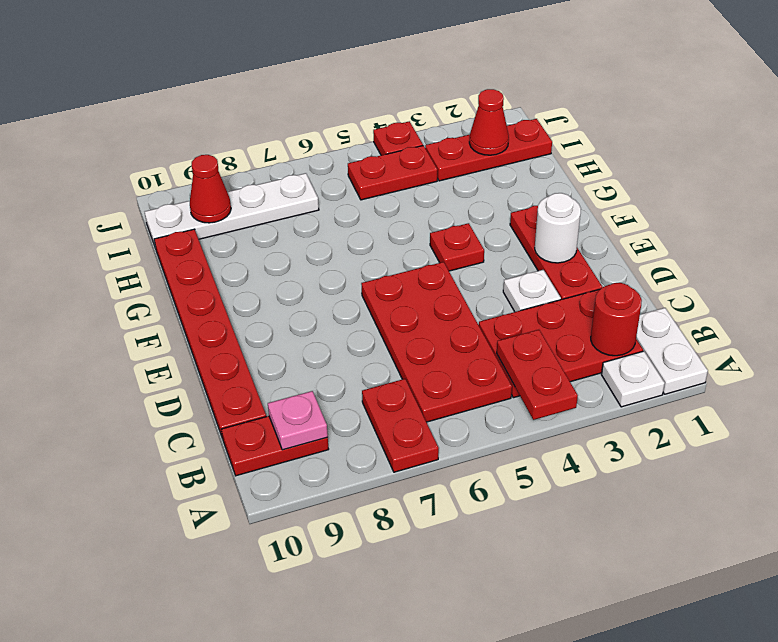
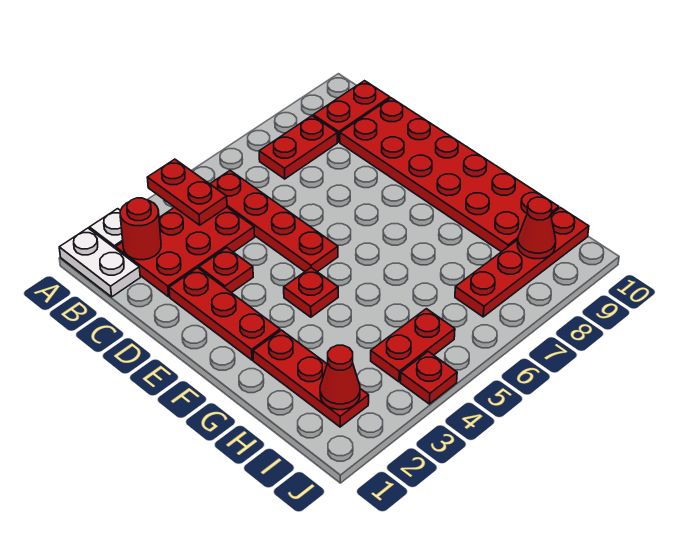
red plate A7:B7 level 1 -> red plate B7:B8 level 1
red plate B5:E6 level 1 -> red plate B5:E5 level 1
pink plate B9 level 2 -> none
red plate C10:H10 level 1 -> red plate C9:H10 level 1
white plate D3 level 1 -> red plate D3 level 1
white round brick E2 level 2 -> none
red plate I1:I3 level 1 -> red plate G2:I2 level 1
white plate I7:I10 level 1 -> red plate I7:I10 level 1

